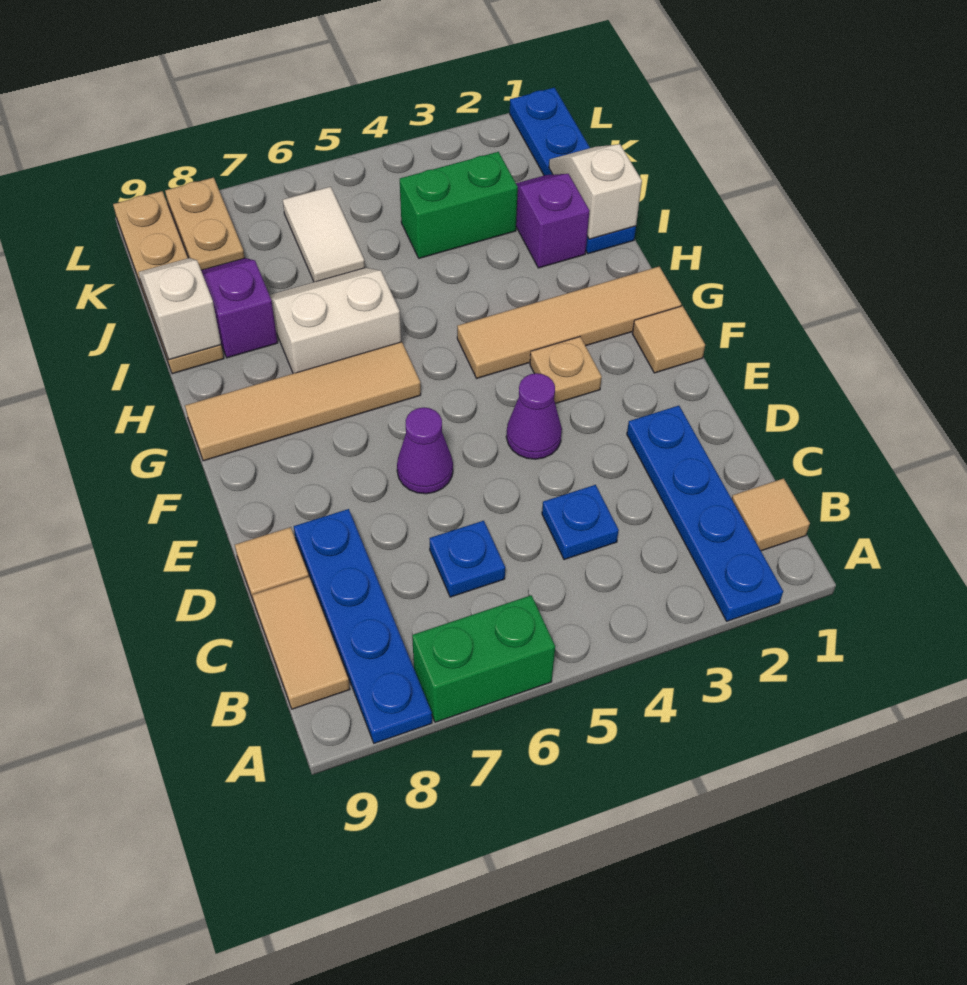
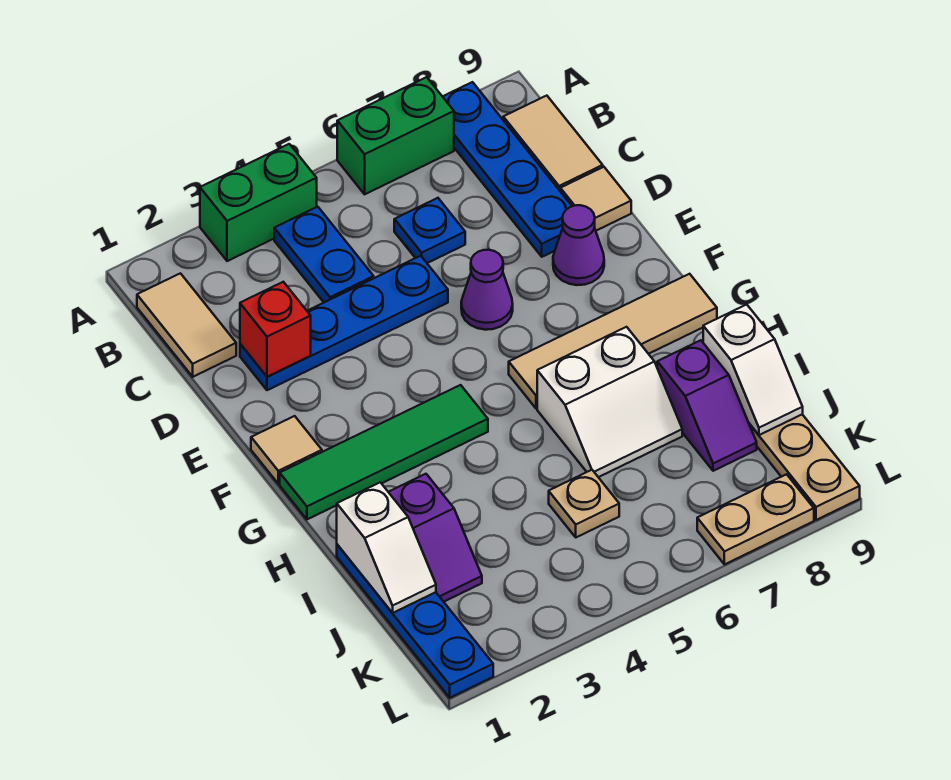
blue plate A2:D2 level 1 -> blue plate D2:D5 level 1
tan tile B1 level 1 -> tan tile B1:C1 level 1
blue plate C4 level 1 -> blue plate B4:C4 level 1
none -> red brick D2 level 2
purple cone E4 level 1 -> purple cone E8 level 1
tan plate F3 level 1 -> tan plate J5 level 1
tan tile G1:G4 level 1 -> green tile G1:G4 level 1
green brick J3:J4 level 1 -> green brick A3:A4 level 1
white tile J6:K6 level 1 -> none
tan plate K8:L8 level 1 -> tan plate L7:L8 level 1

